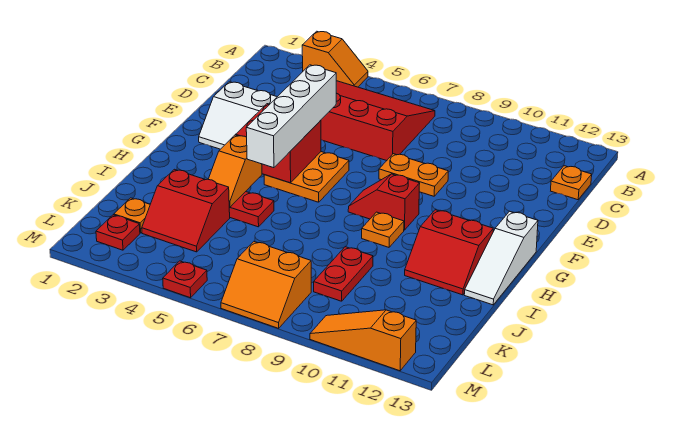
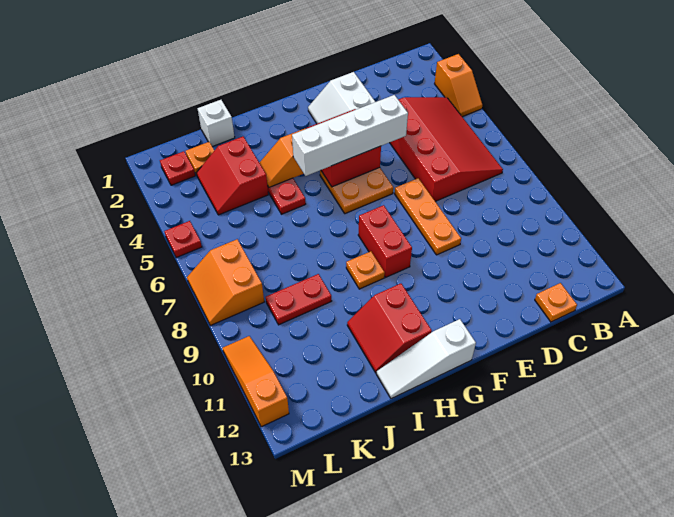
orange plate E8:E9 level 1 -> orange plate E7:E9 level 1
red slope G8:G9 level 1 top 9 -> red brick G8:G9 level 1
none -> white brick J1 level 1

